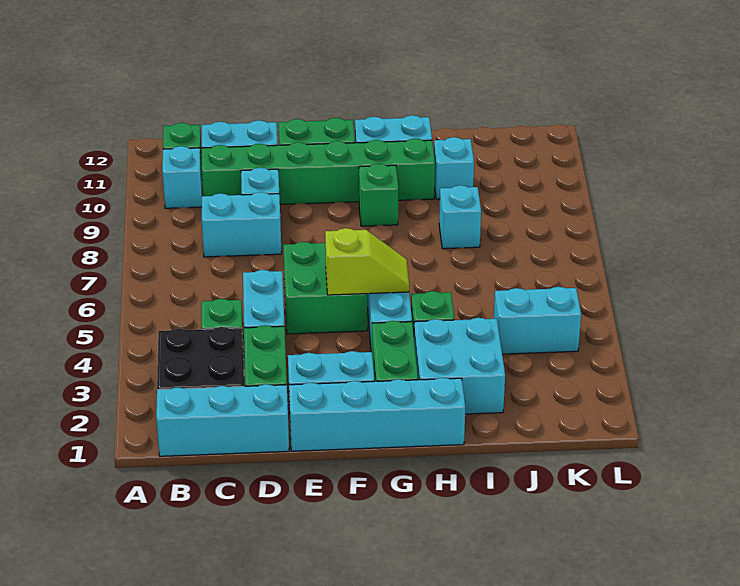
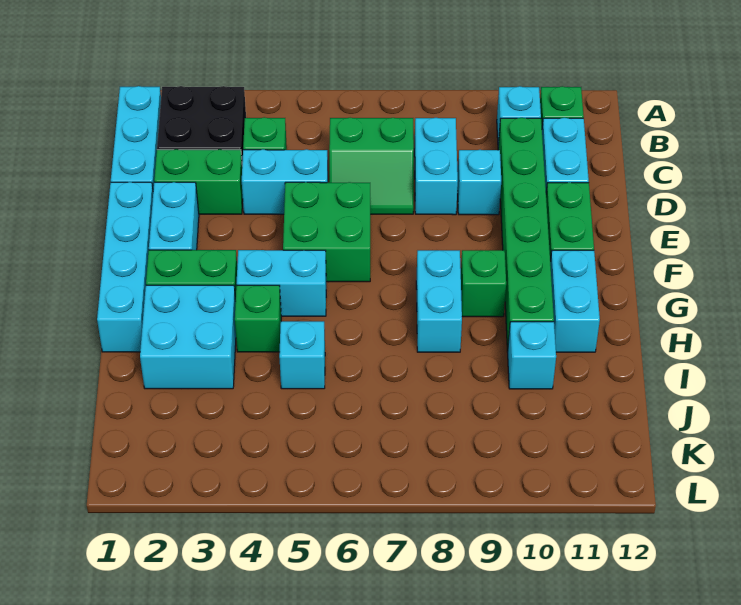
none -> green slope C6:D7 level 1 top C
lime slope F5:G5 level 2 top F -> none
cyan brick I8 level 1 -> cyan brick I5 level 1
cyan brick J4:K4 level 1 -> cyan brick G8:H8 level 1

